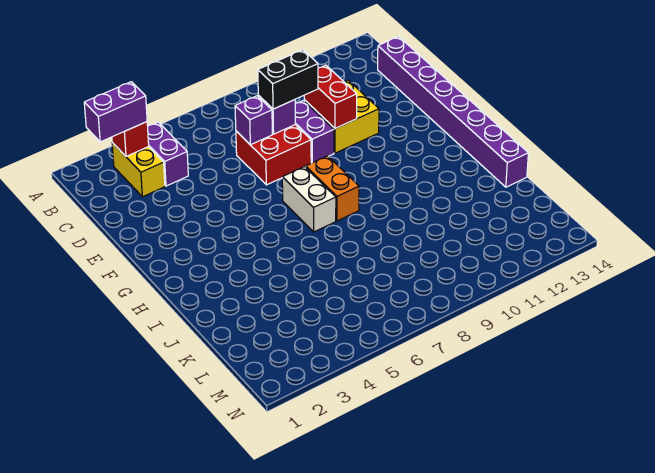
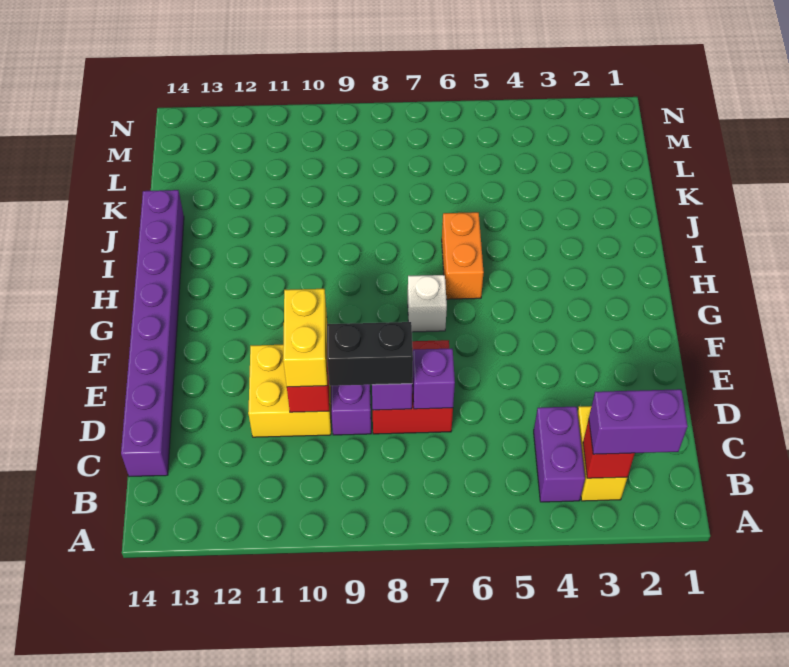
none -> yellow brick D10:E10 level 3
white brick G7:H7 level 1 -> white brick G7 level 1
orange brick G8:H8 level 1 -> orange brick H6:I6 level 1

